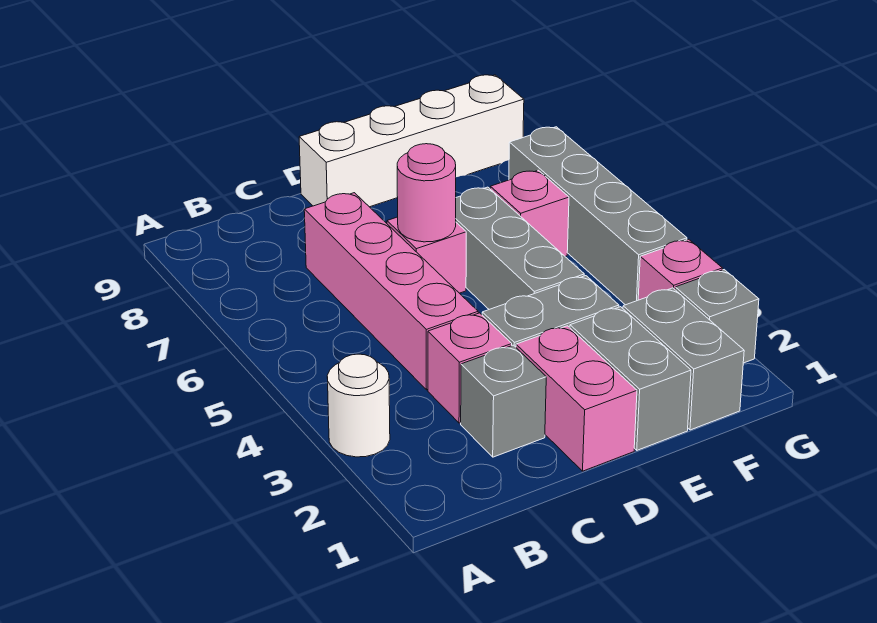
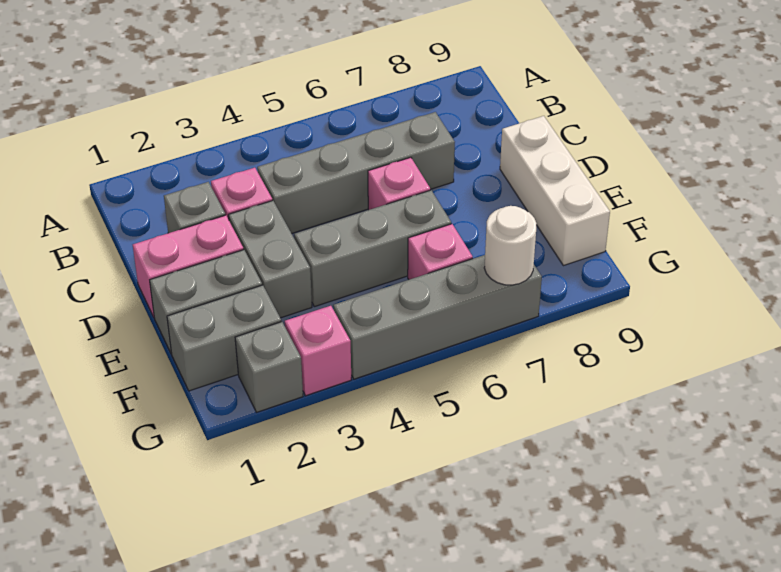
white round brick A3 level 1 -> white round brick G7 level 2
pink brick C4:C7 level 1 -> grey brick C4:C7 level 1
pink round brick D6 level 2 -> none
white brick D9:G9 level 1 -> white brick D9:F9 level 1

